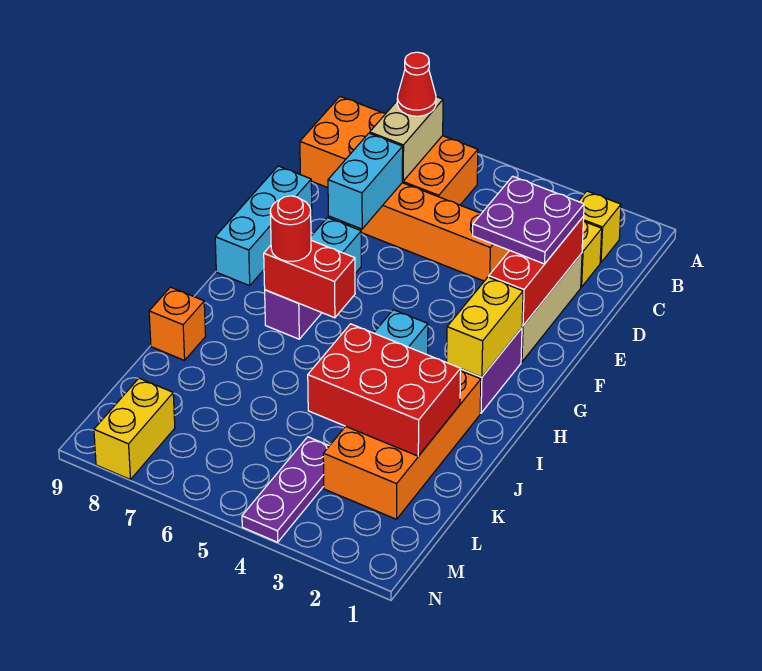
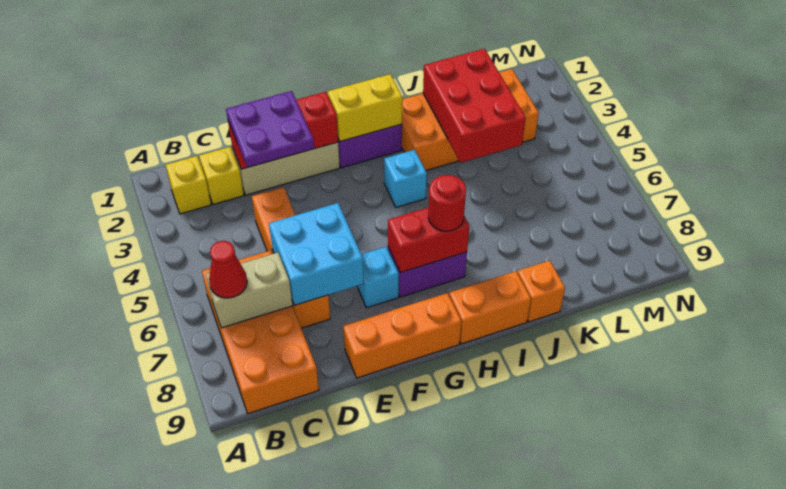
cyan brick D7:E7 level 2 -> cyan brick D6:E7 level 2
cyan brick E9:G9 level 1 -> orange brick E9:G9 level 1
red brick H6:H7 level 2 -> red brick G7:H7 level 2
none -> orange brick H9:I9 level 1
purple plate L4:N4 level 1 -> none
yellow brick M8:N8 level 1 -> none

